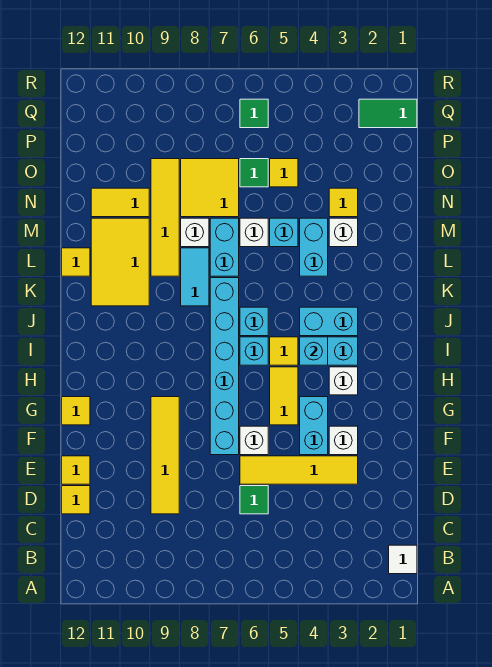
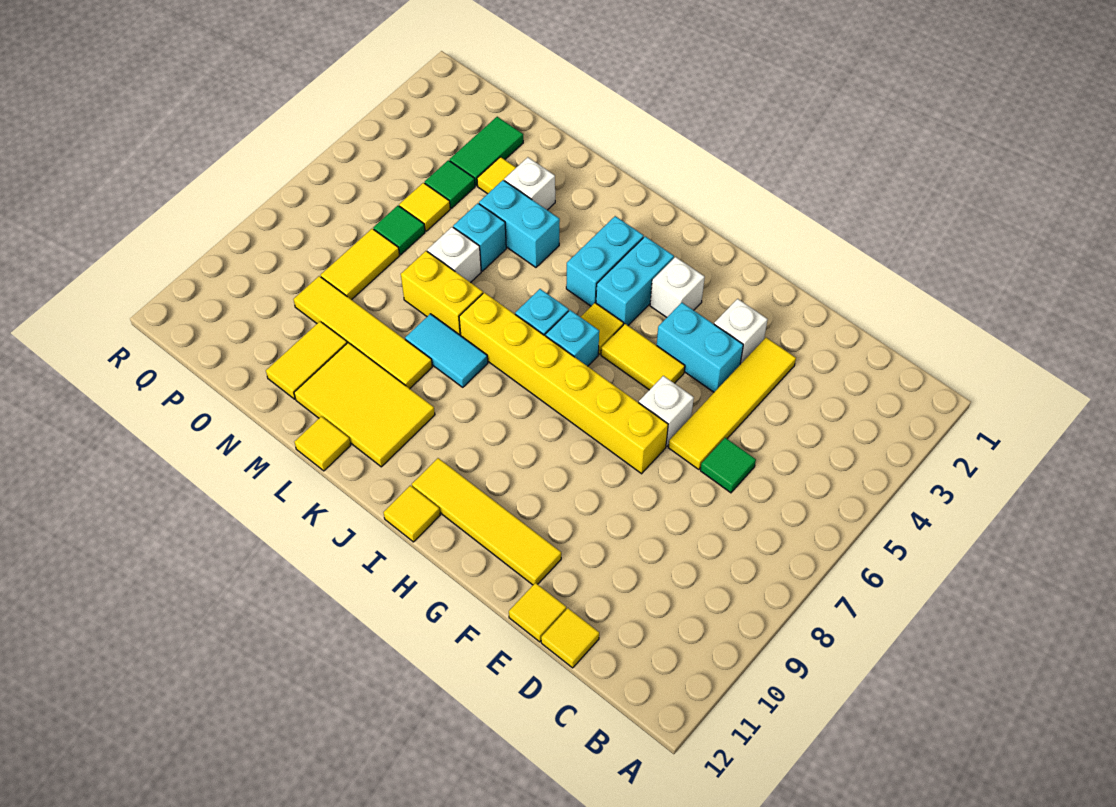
white tile B1 level 1 -> none
yellow tile D9:G9 level 1 -> yellow tile F11:I11 level 1
cyan brick F7:K7 level 1 -> yellow brick F7:K7 level 1
yellow tile G12 level 1 -> yellow tile I12 level 1
cyan brick I4 level 2 -> none
cyan brick L7:M7 level 1 -> yellow brick L7:M7 level 1
white brick M8 level 1 -> none
yellow tile N7:O8 level 1 -> yellow tile O7:O8 level 1
green tile Q1:Q2 level 1 -> green tile O2:O3 level 1
green tile Q6 level 1 -> green tile O4 level 1

